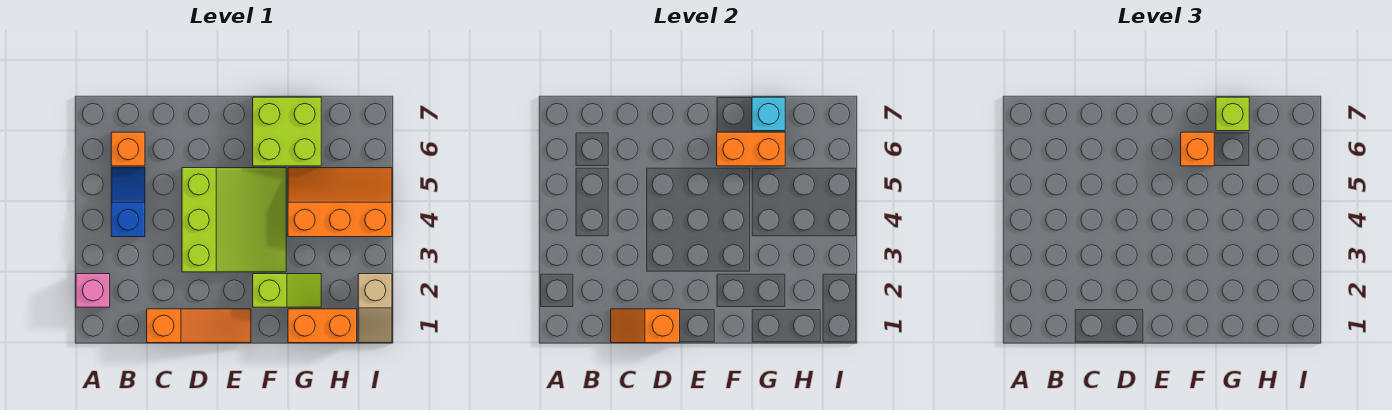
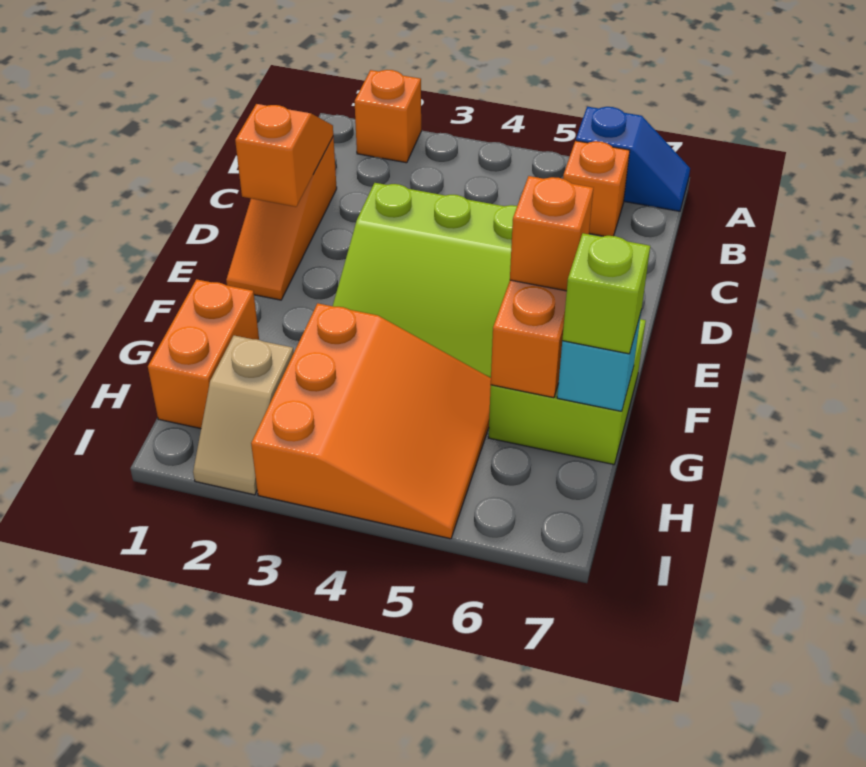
pink brick A2 level 1 -> orange brick A2 level 1
blue slope B4:B5 level 1 top 4 -> blue slope A6:A7 level 1 top 6
lime slope F2:G2 level 1 top F -> none
orange slope G4:I5 level 1 top 4 -> orange slope G3:I5 level 1 top 3
tan slope I1:I2 level 1 top 2 -> tan slope H2:I2 level 1 top H

